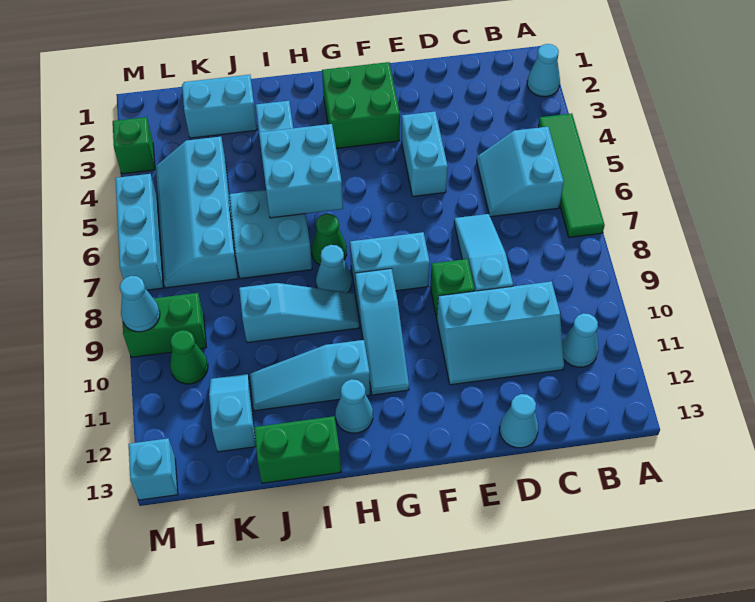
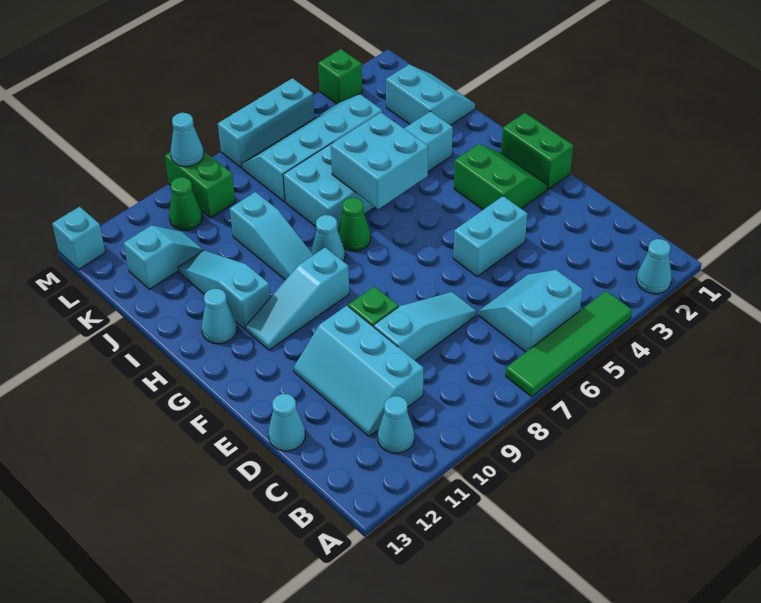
green brick F2:G3 level 1 -> green slope F2:G3 level 1 top 3
cyan brick F8:G8 level 1 -> none
green brick I13:J13 level 1 -> green brick F1:G1 level 1

